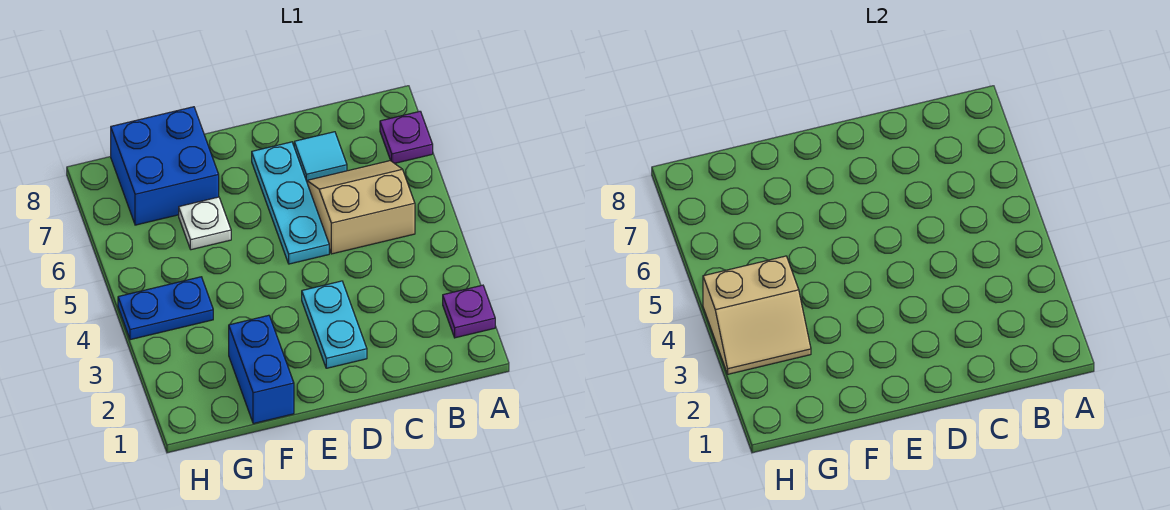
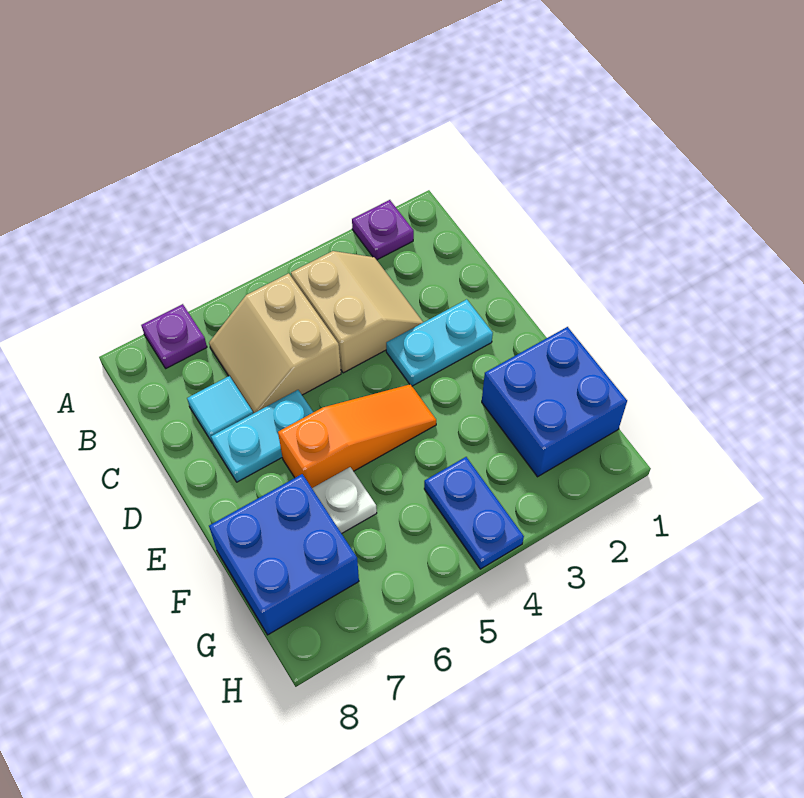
cyan plate D5:D7 level 1 -> cyan plate D6:D7 level 1
none -> orange slope E4:E6 level 1 top 6
blue brick F1:F2 level 1 -> blue brick F1:G2 level 1
tan slope G3:H4 level 2 top 4 -> tan slope B3:C4 level 1 top 4

